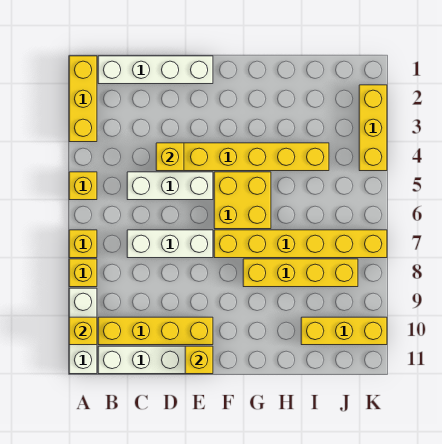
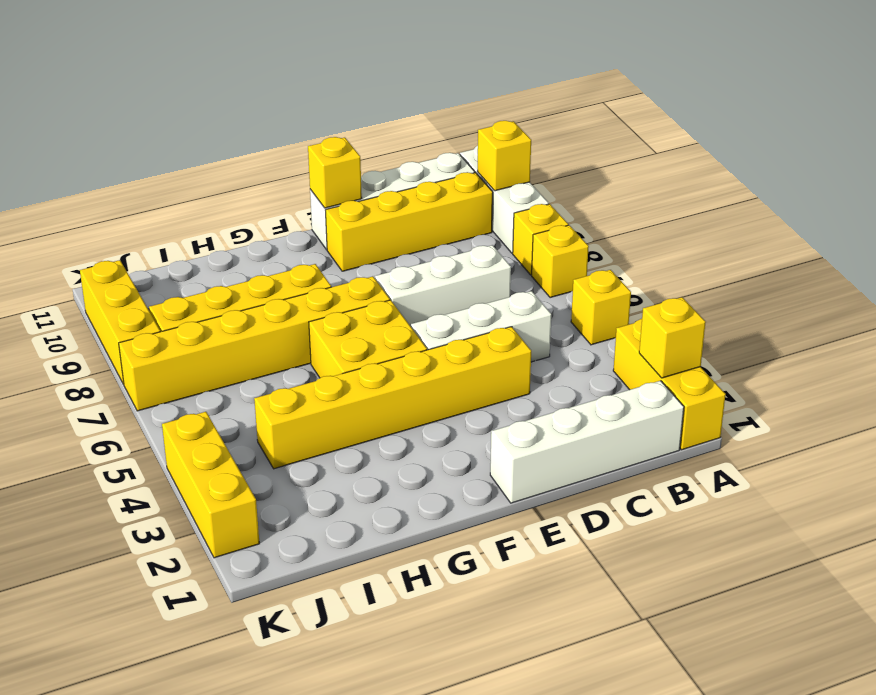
yellow brick D4 level 2 -> yellow brick A2 level 2
yellow brick I10:K10 level 1 -> yellow brick K8:K10 level 1

